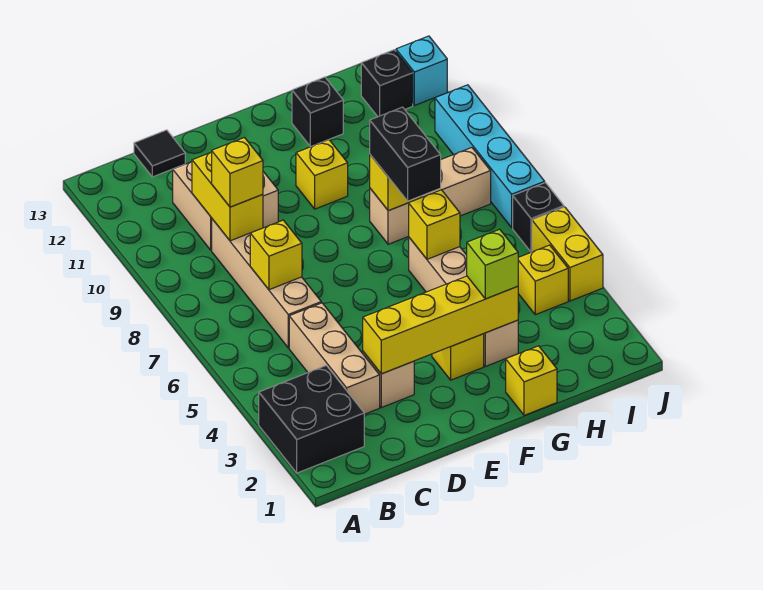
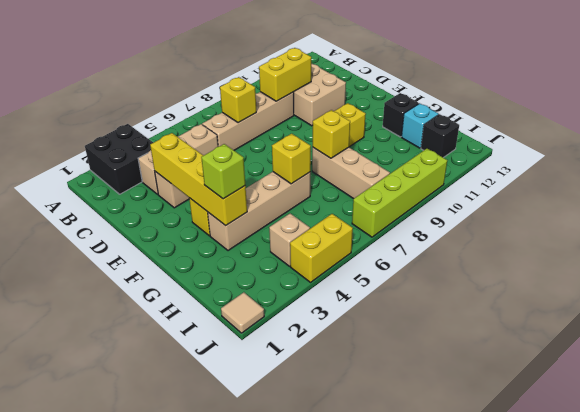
yellow brick C9 level 3 -> none
black tile C13 level 1 -> none
yellow brick G1 level 1 -> none
black brick G7:G8 level 3 -> none
yellow brick I4 level 1 -> tan brick I4 level 1
none -> tan tile J1 level 1
black brick J6 level 1 -> none
cyan brick J7:J10 level 1 -> lime brick J7:J10 level 1
cyan brick J12 level 1 -> cyan brick H12 level 1

